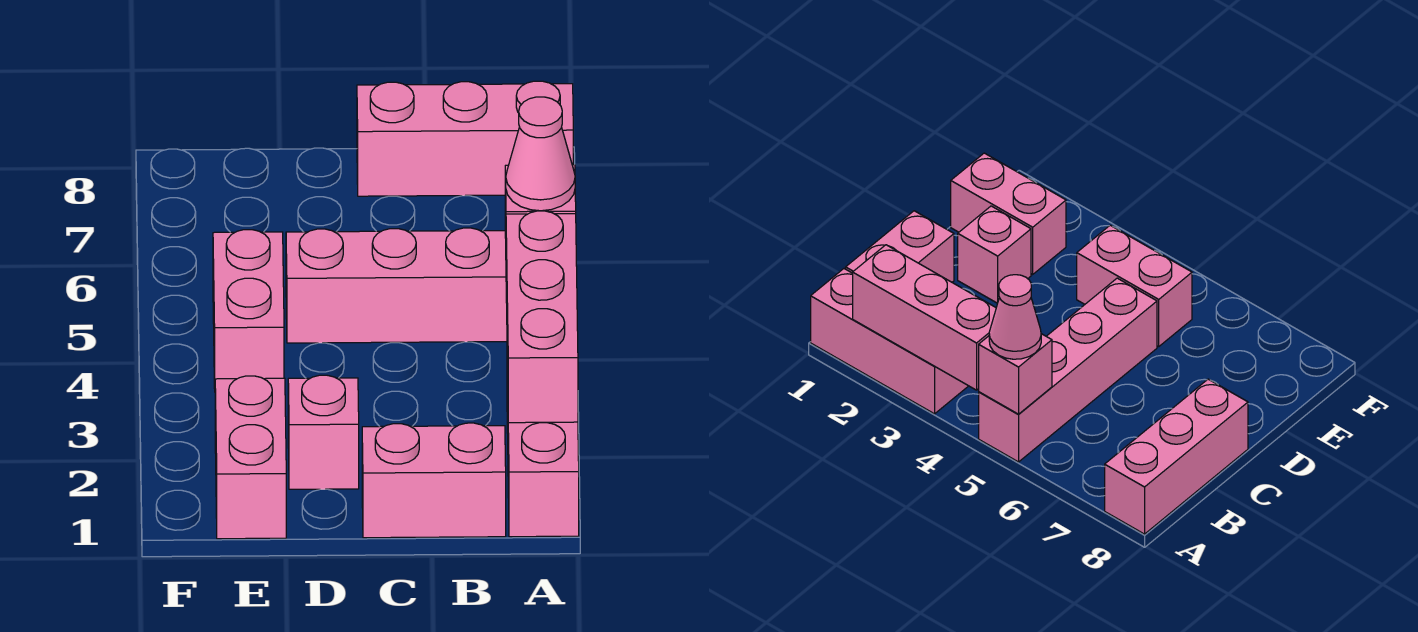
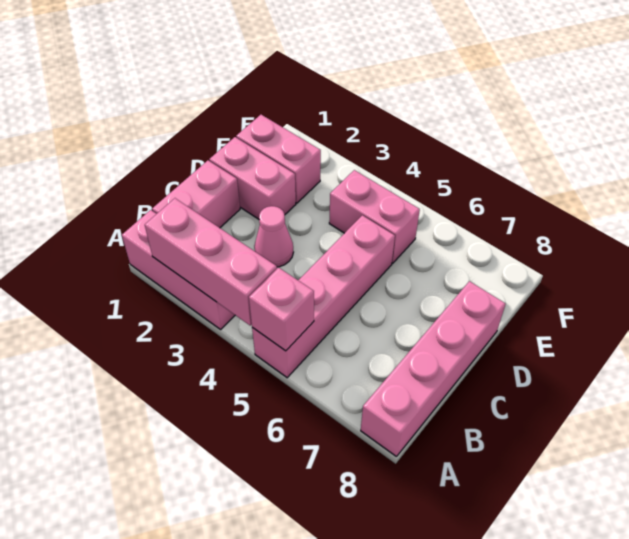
pink cone A5 level 3 -> pink cone C3 level 1
pink brick A8:C8 level 1 -> pink brick A8:D8 level 1
pink brick D2 level 1 -> pink brick D1:D2 level 1

